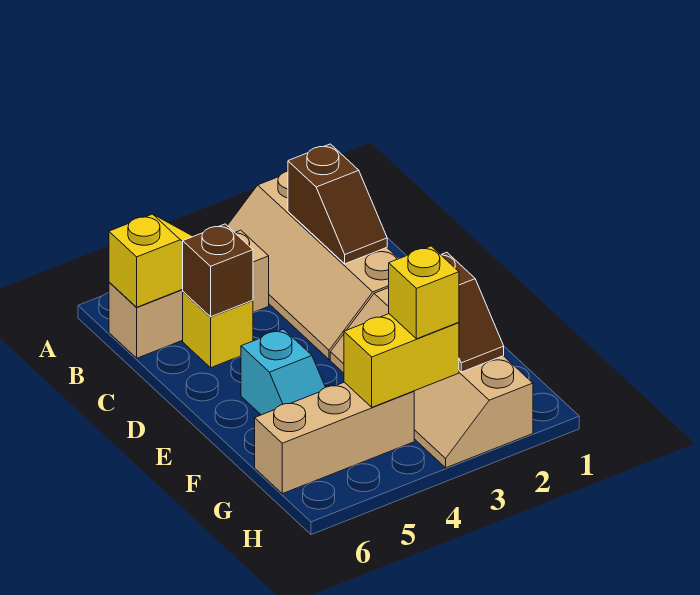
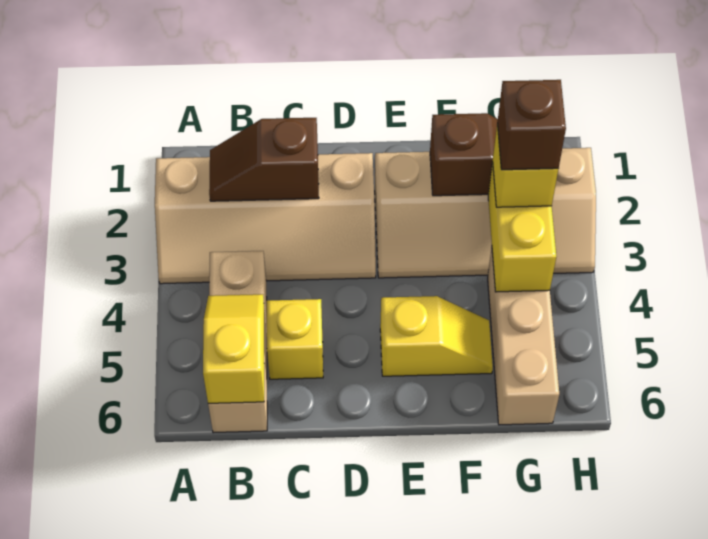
brown slope B2:C2 level 2 top B -> brown slope B2:C2 level 2 top C
brown brick C5 level 2 -> brown brick G3 level 4
cyan slope E5:F5 level 1 top E -> yellow slope E5:F5 level 1 top E

